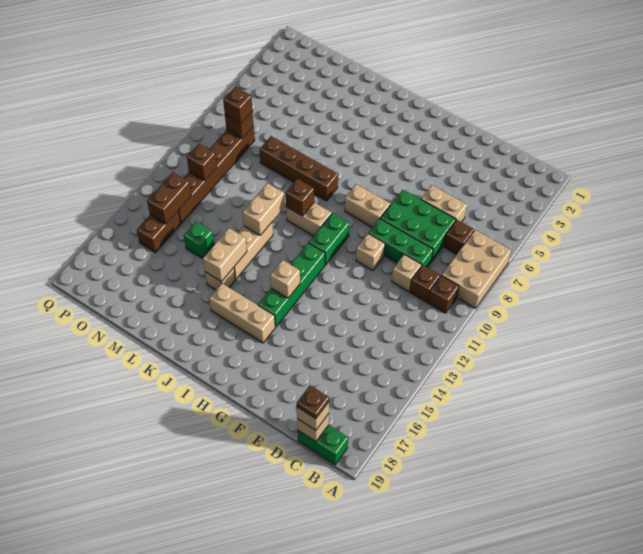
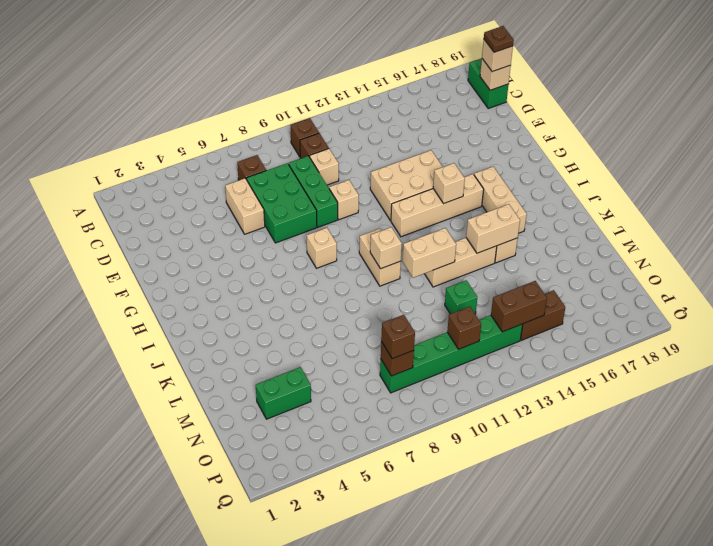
tan brick A7:B9 level 1 -> tan brick F12:G14 level 1
tan brick G8:H8 level 1 -> tan brick H8 level 1
green brick H10:H11 level 1 -> green brick N3:N4 level 1
green brick H12:H15 level 1 -> tan brick H12:H15 level 1
brown brick J8:M8 level 1 -> none
brown brick J10 level 2 -> tan brick J10 level 2
green brick M14 level 1 -> green brick M12 level 1
brown brick O8:O13 level 1 -> green brick O8:O13 level 1

